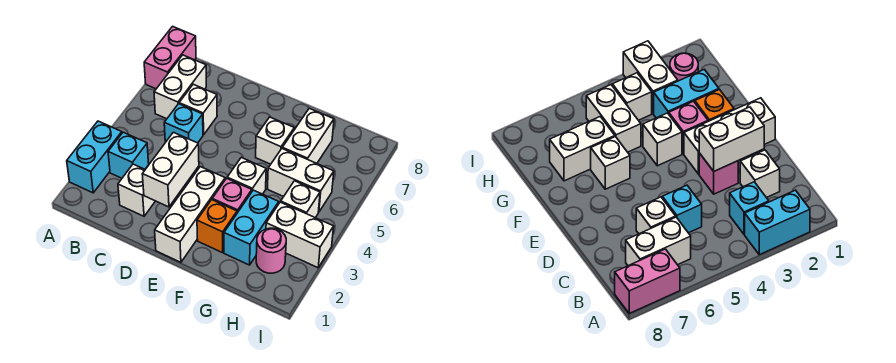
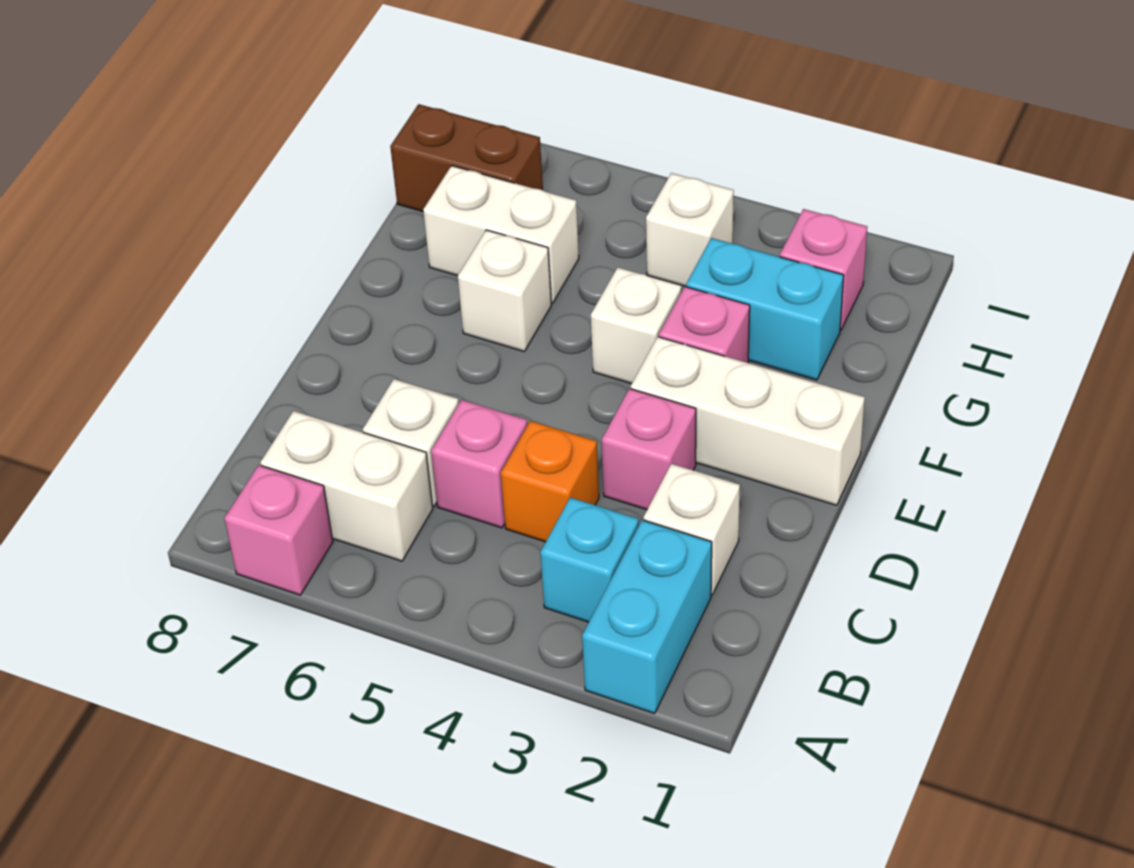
cyan brick A2:A3 level 1 -> cyan brick A2:B2 level 1
pink brick A7:A8 level 1 -> pink brick A7 level 1
cyan brick C5 level 1 -> pink brick C5 level 1
white brick D2:D3 level 2 -> none
orange brick F2 level 1 -> orange brick C4 level 1
white brick G5:H5 level 1 -> none
pink round brick H2 level 1 -> pink brick H2 level 1
white brick H3:I3 level 1 -> none
none -> brown brick H7:H8 level 1

